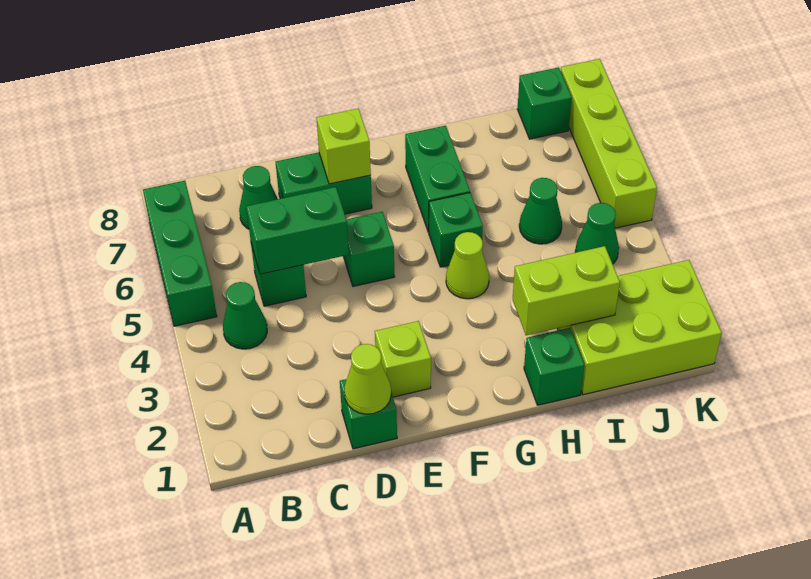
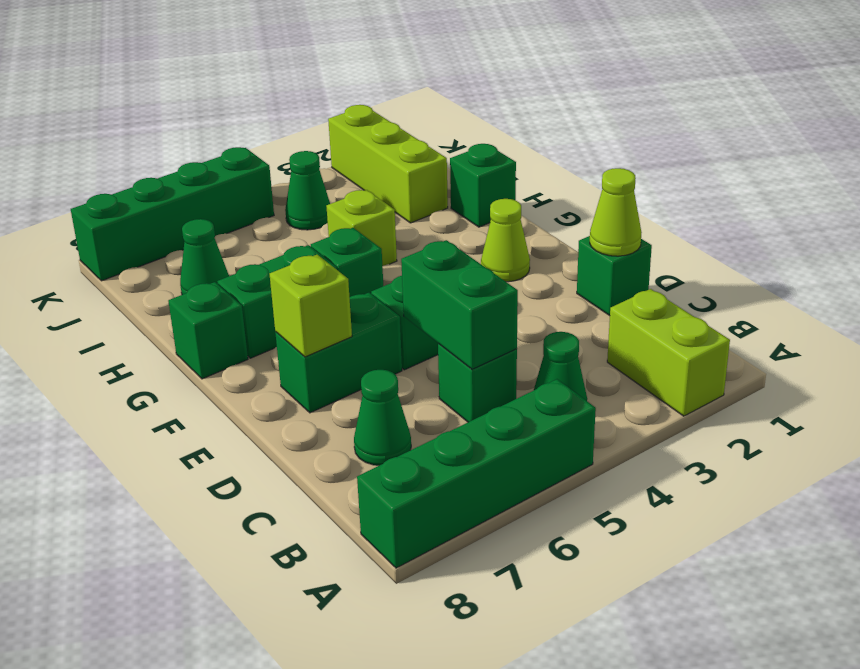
green brick A5:A7 level 1 -> green brick A5:A8 level 1
green brick D7:E7 level 1 -> green brick E6:E7 level 1
lime brick E2 level 1 -> lime brick H4 level 1
lime cone G4 level 1 -> lime cone F2 level 1
lime brick H2:I2 level 2 -> lime brick A2:B2 level 1
lime brick I1:K2 level 1 -> lime brick I2:K2 level 1
green cone I5 level 1 -> green cone I7 level 1
green brick J8 level 1 -> green brick G8 level 1
lime brick K5:K8 level 1 -> green brick K5:K8 level 1

